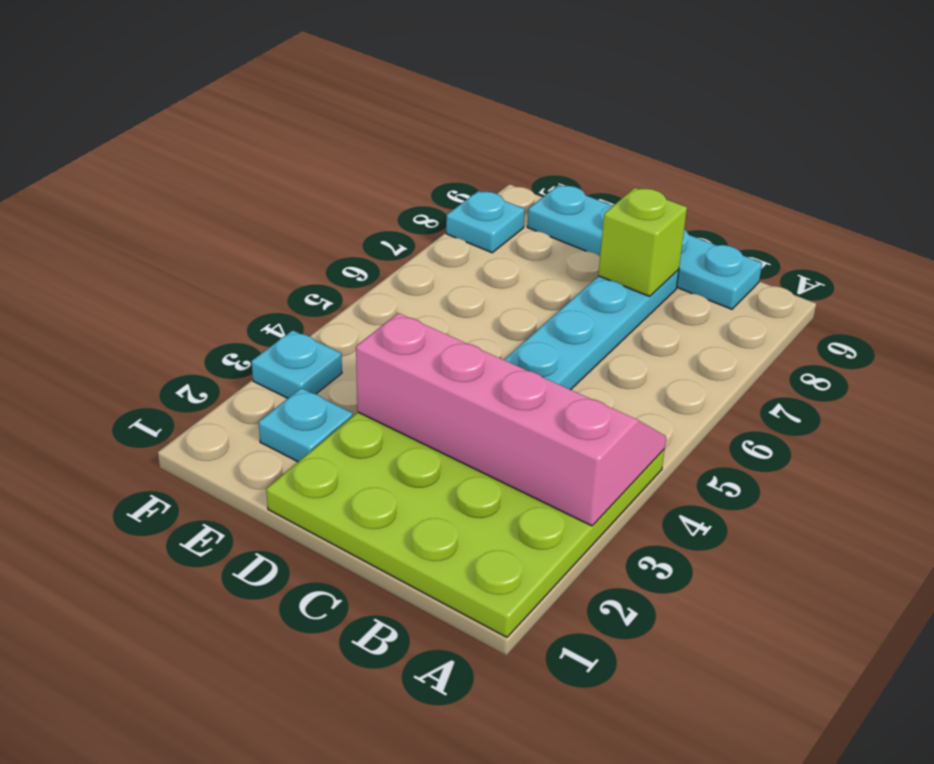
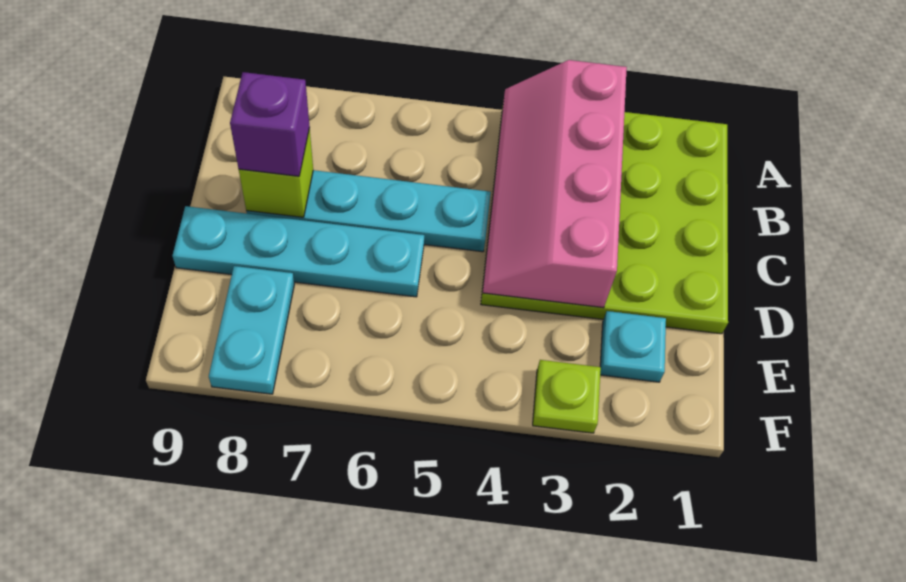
cyan plate B9:E9 level 1 -> cyan plate D6:D9 level 1
none -> purple brick C8 level 3
cyan plate F3 level 1 -> lime plate F3 level 1
cyan plate F8 level 1 -> cyan plate E8:F8 level 1

